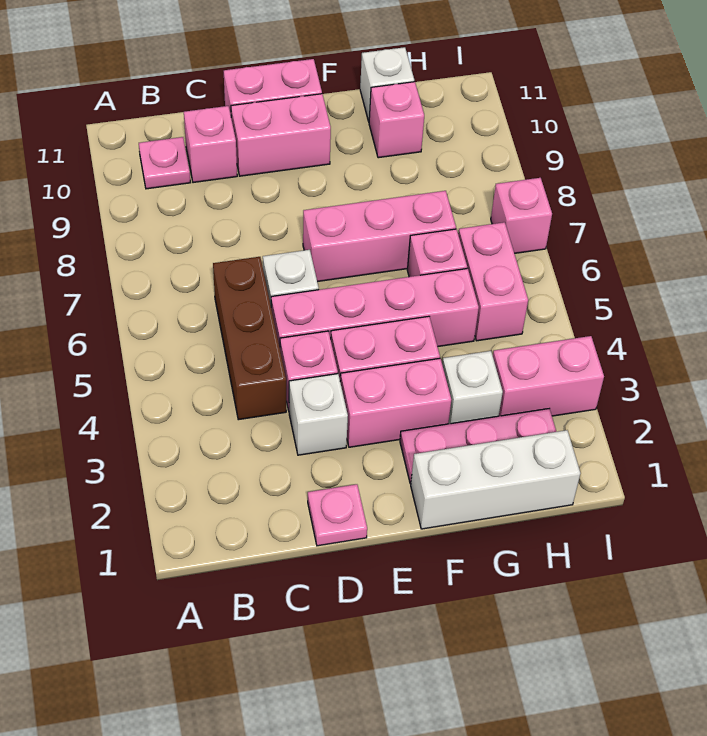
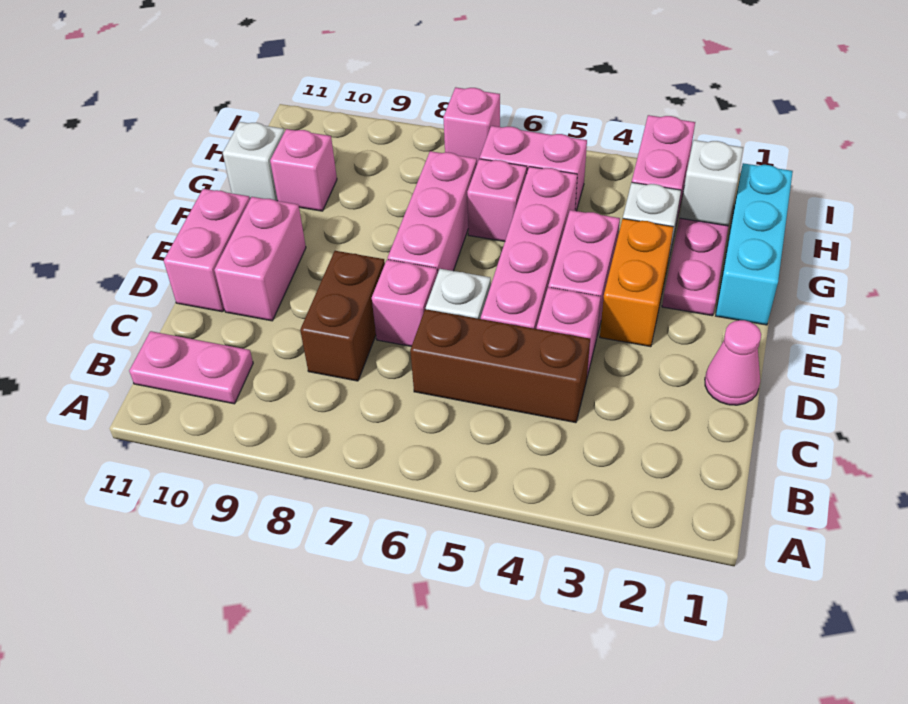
pink plate B10 level 1 -> pink plate B10:B11 level 1
none -> brown brick C8:D8 level 1
pink brick C10 level 1 -> pink brick D7 level 1
pink plate D1 level 1 -> pink cone D1 level 1
white brick D3 level 1 -> white brick H2 level 2
pink brick E3:F3 level 1 -> orange brick E3:F3 level 1
white brick F1:H1 level 1 -> cyan brick F1:H1 level 1

